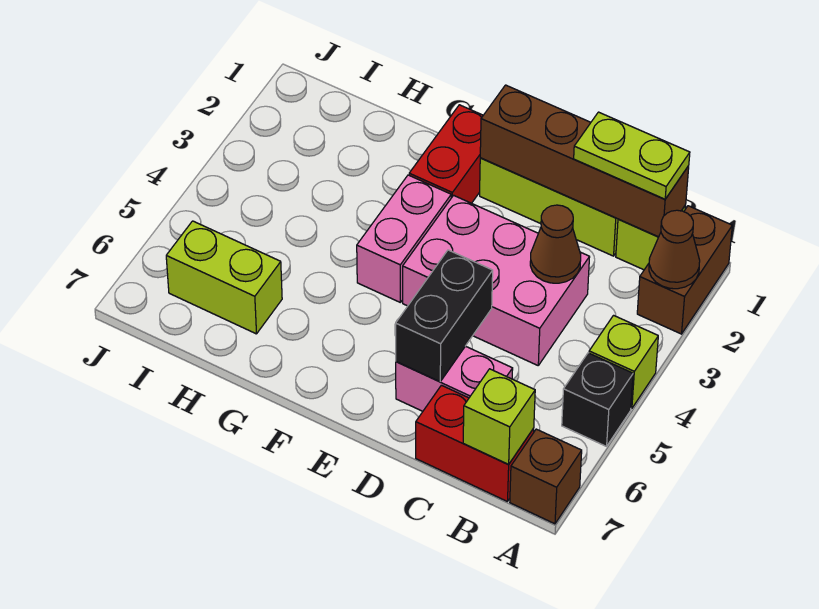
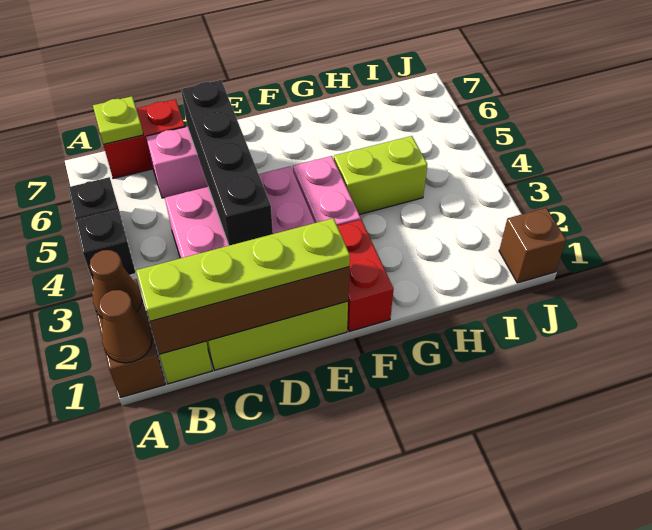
lime brick A4 level 1 -> black brick A4 level 1
brown brick A7 level 1 -> brown brick J1 level 1
lime plate B1:C1 level 3 -> lime plate B1:E1 level 3
lime brick B7 level 2 -> lime plate B7 level 2
brown cone C3 level 2 -> brown cone A1 level 2
black brick D5:D6 level 2 -> black brick D3:D6 level 2
lime brick H6:I6 level 1 -> lime brick G4:H4 level 1

